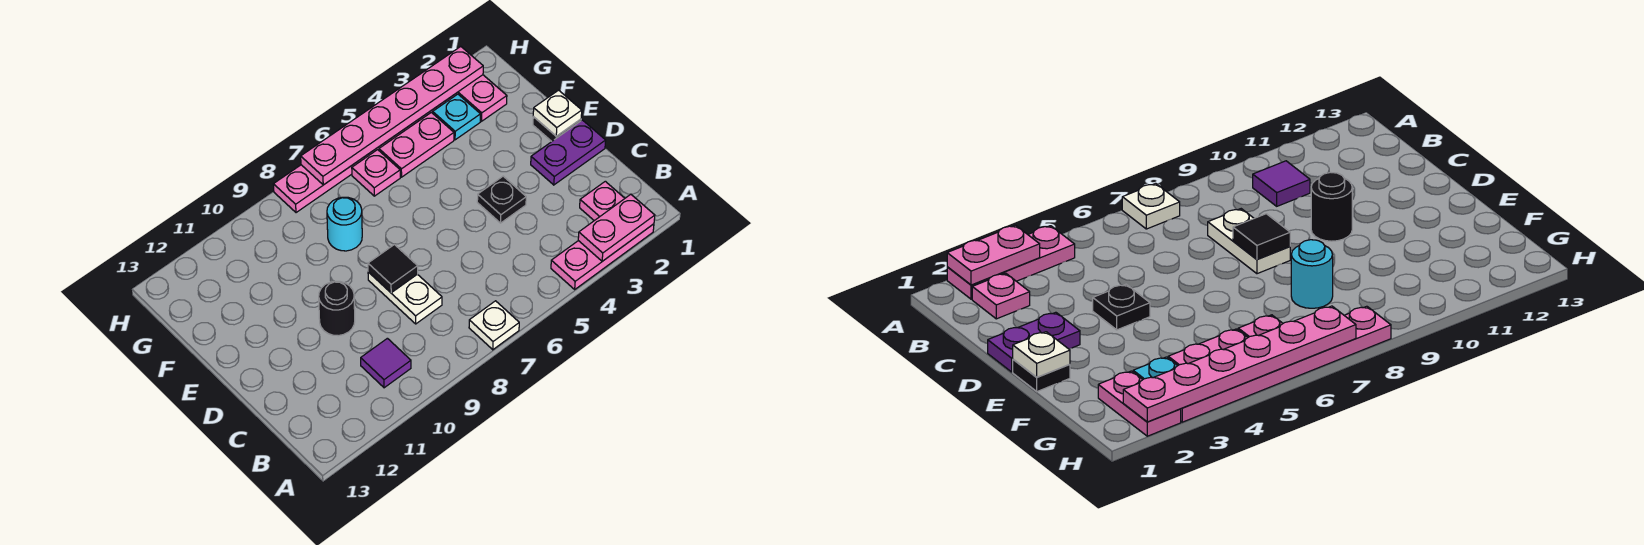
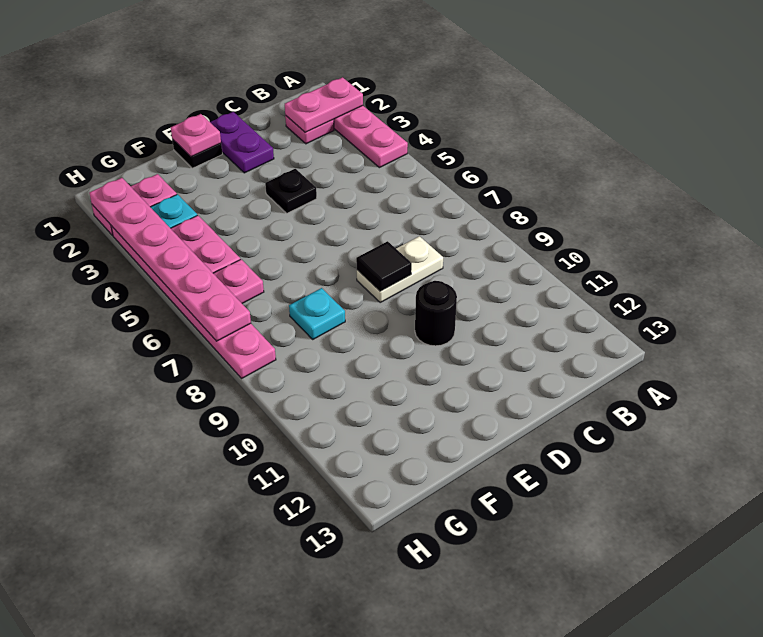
pink plate A2:A3 level 2 -> pink plate A2:B2 level 2
white plate A7 level 1 -> none
purple tile B10 level 1 -> none
white plate E1 level 2 -> pink plate E1 level 2
cyan round brick F8 level 1 -> cyan plate F8 level 1

